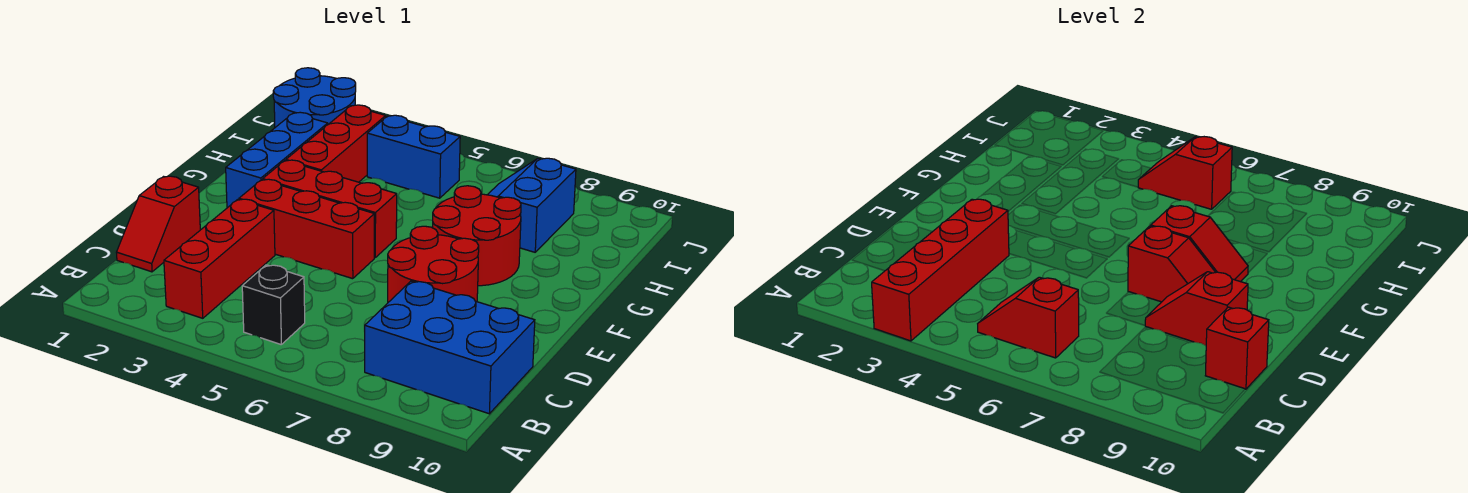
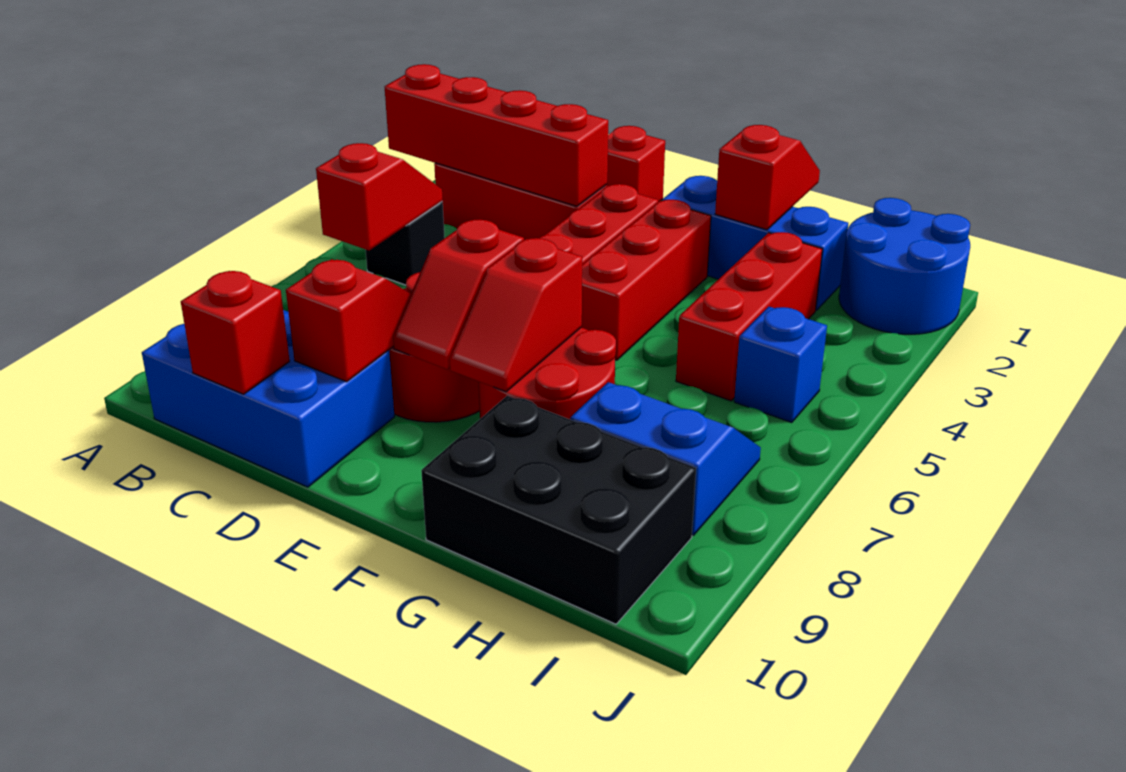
blue brick B8:C10 level 1 -> blue brick B9:D10 level 1
red brick G3:I3 level 1 -> red brick H3:H5 level 1
none -> black brick G9:I10 level 1
blue brick I4:I5 level 1 -> blue brick I5 level 1
red slope I5:I6 level 2 top 6 -> red slope G1:G2 level 2 top 2

